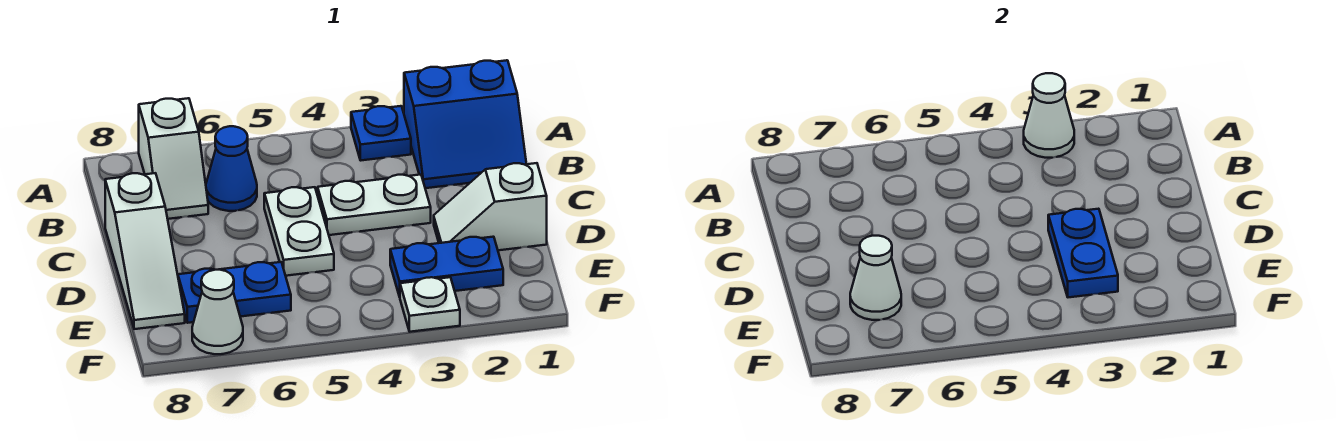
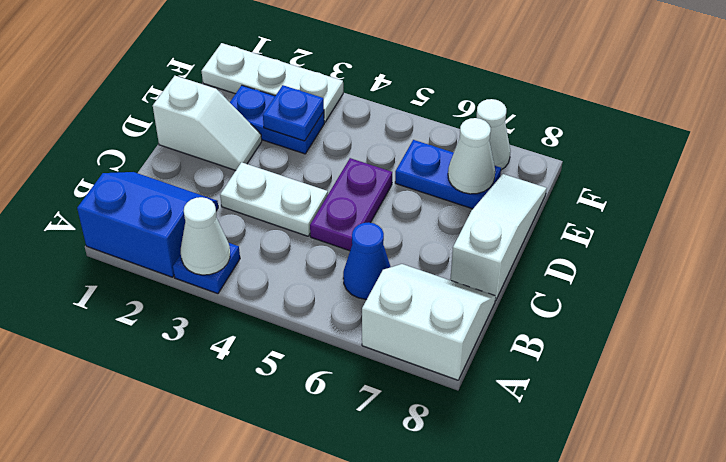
white slope A7:B7 level 1 top A -> white slope A7:B8 level 1 top A
white plate C5:D5 level 1 -> purple plate C5:D5 level 1
blue plate D3:E3 level 2 -> blue plate E3 level 2
white plate F3 level 1 -> white plate F1:F3 level 1

